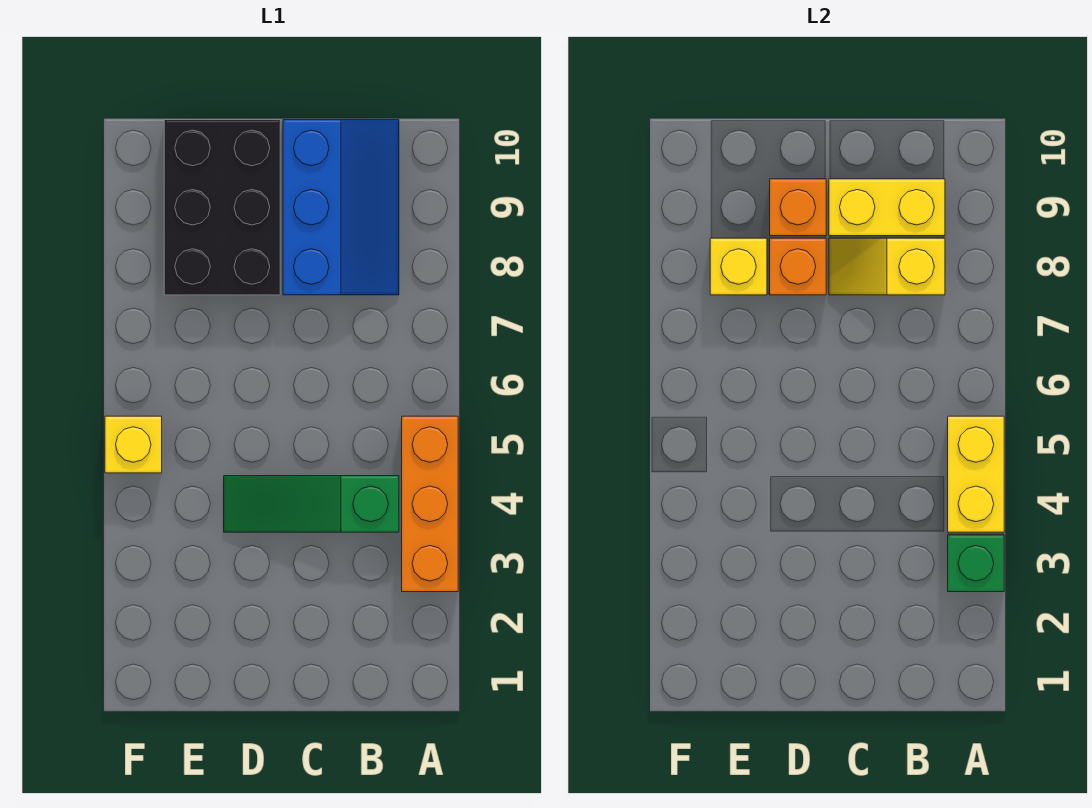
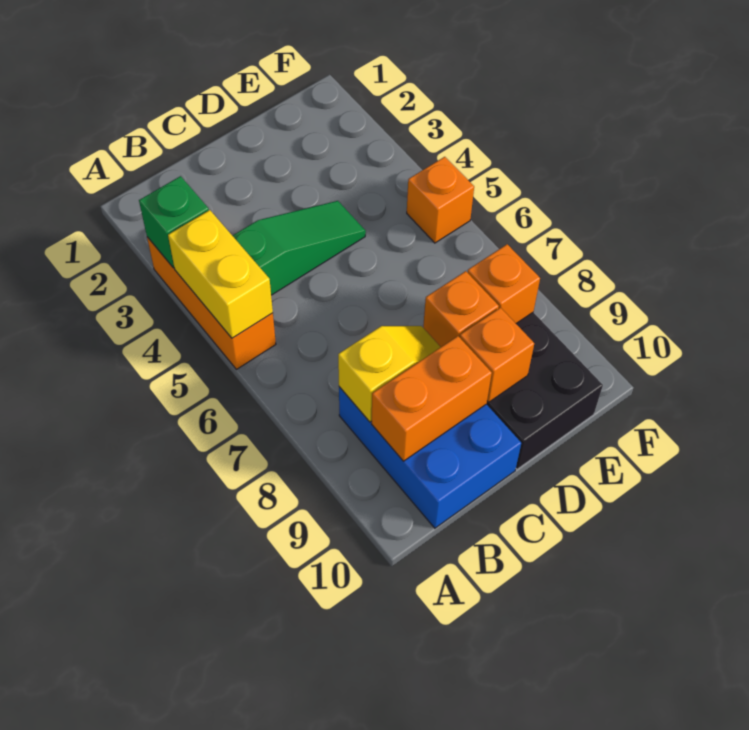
blue slope B8:C10 level 1 top C -> blue brick B8:C10 level 1
yellow brick B9:C9 level 2 -> orange brick B9:C9 level 2
yellow brick E8 level 2 -> orange brick E8 level 2
yellow brick F5 level 1 -> orange brick F5 level 1

